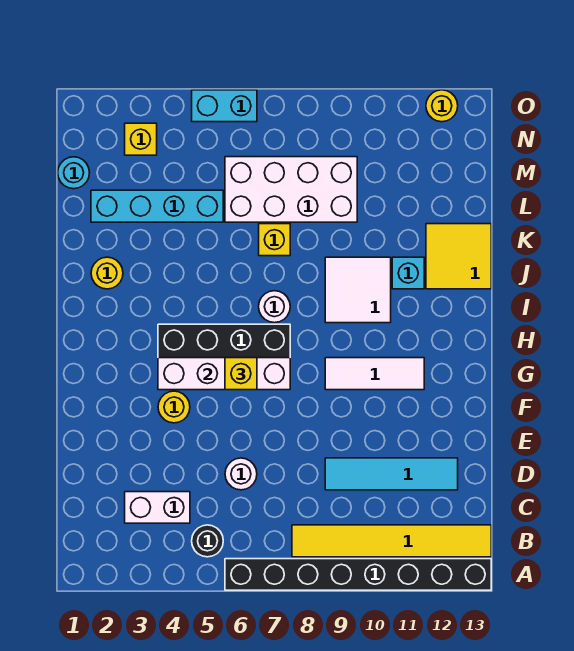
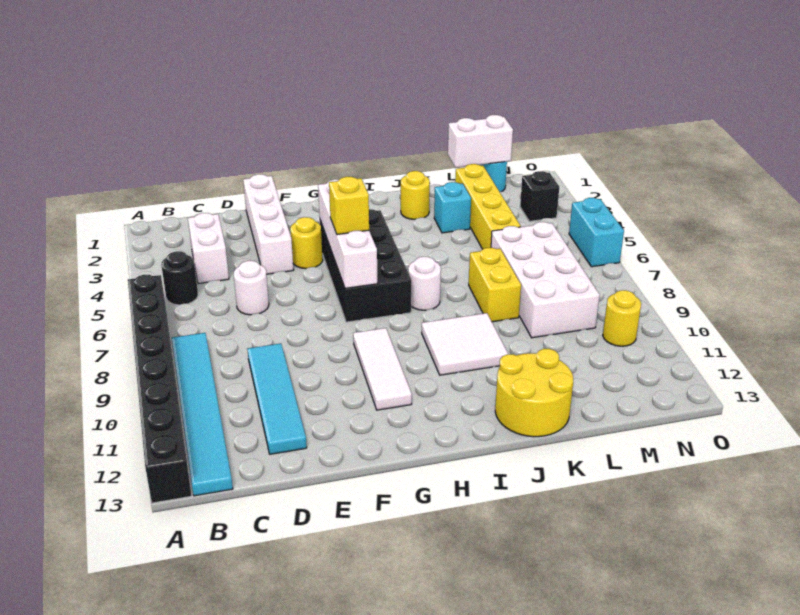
yellow tile B8:B13 level 1 -> cyan tile B8:B13 level 1
none -> white brick E1:E4 level 1
cyan brick J11 level 1 -> cyan brick K3 level 1
yellow tile J12:K13 level 1 -> yellow round brick J12:K13 level 1
yellow brick K7 level 1 -> yellow brick K7:K8 level 1
none -> white brick L1:M1 level 2
cyan brick L2:L5 level 1 -> yellow brick L2:L5 level 1
yellow brick N3 level 1 -> black brick N3 level 1
yellow round brick O12 level 1 -> yellow round brick N10 level 1

